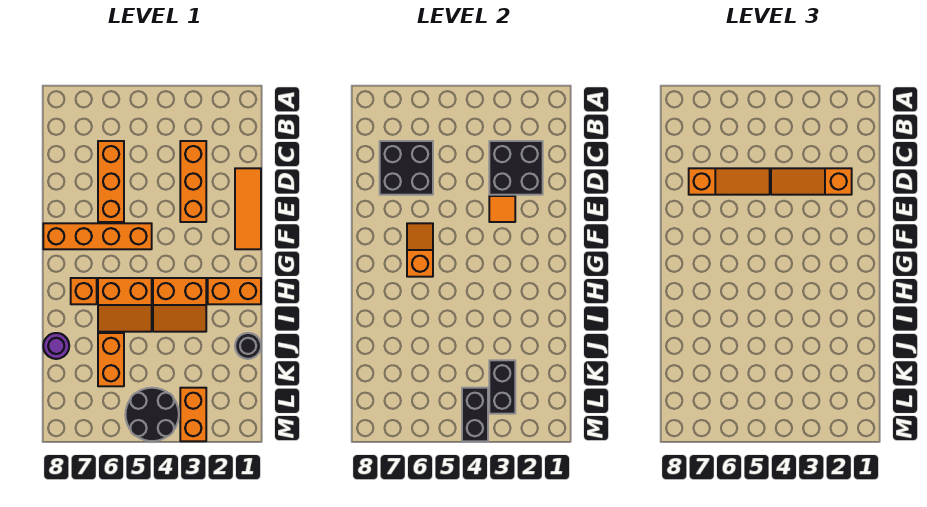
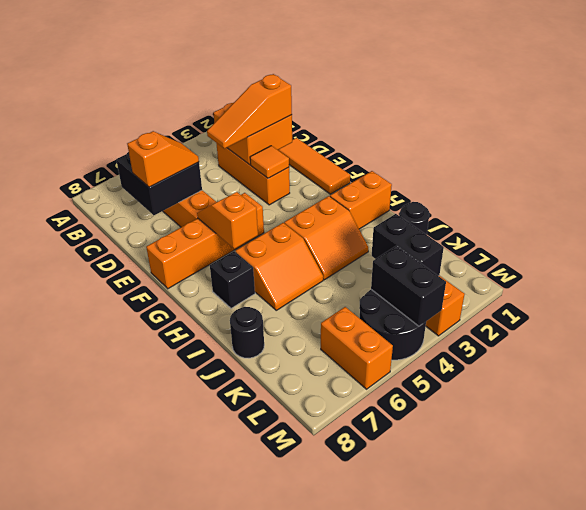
black brick C2:D3 level 2 -> orange brick C2:D3 level 2
orange slope D5:D7 level 3 top 7 -> orange slope D6:D7 level 3 top 7
orange brick H7 level 1 -> black brick H7 level 1
orange brick J6:K6 level 1 -> orange brick L6:M6 level 1
purple round brick J8 level 1 -> black round brick J8 level 1

